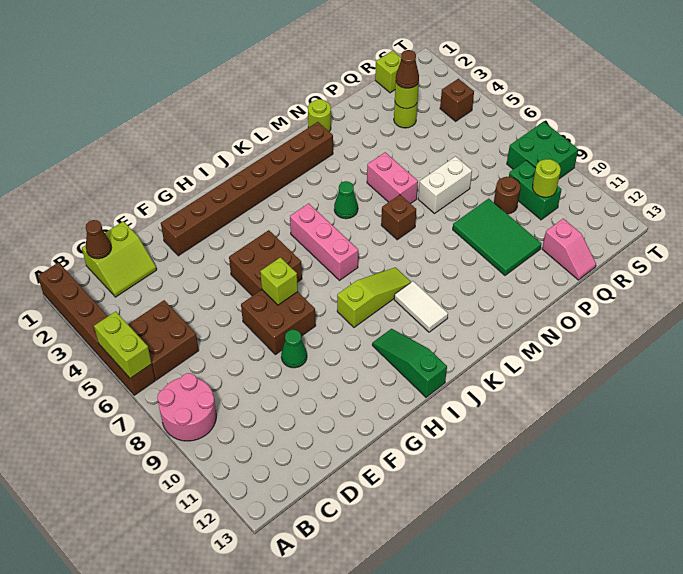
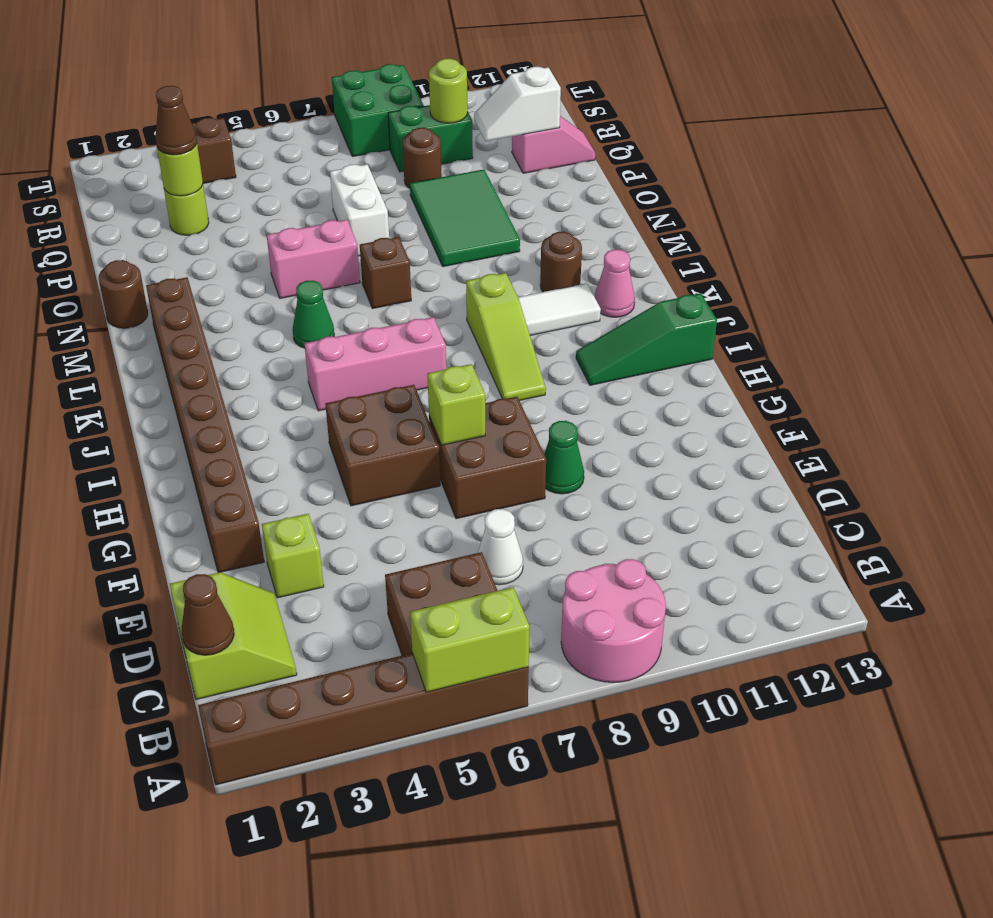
none -> white cone D7 level 1
lime slope I9:K9 level 1 top I -> lime slope I9:K9 level 1 top K
none -> pink cone K12 level 1
none -> brown round brick L11 level 1
lime round brick N1 level 1 -> brown round brick N1 level 1
green tile O9:P11 level 1 -> green tile N9:P10 level 1
none -> white slope Q11:Q12 level 2 top 12
lime brick R1 level 1 -> lime brick E3 level 1

